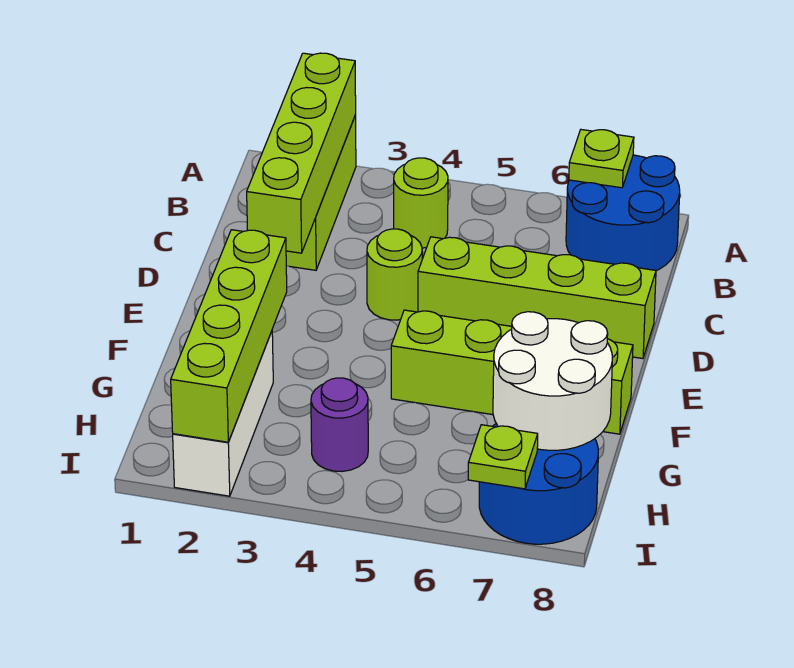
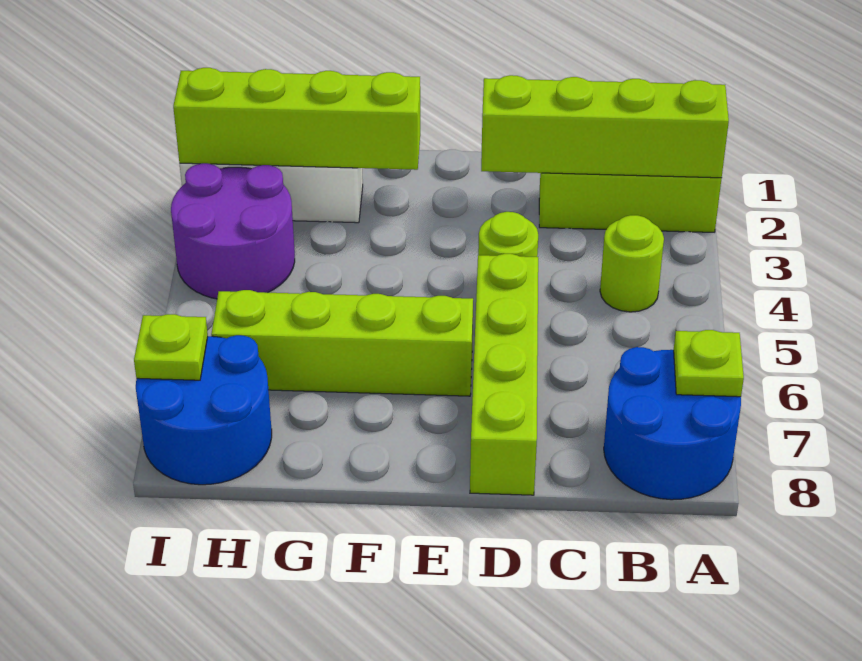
lime brick F5:F8 level 1 -> lime brick E6:H6 level 1
white round brick G7:H8 level 2 -> none
purple round brick H4 level 1 -> purple round brick H3:I4 level 1

